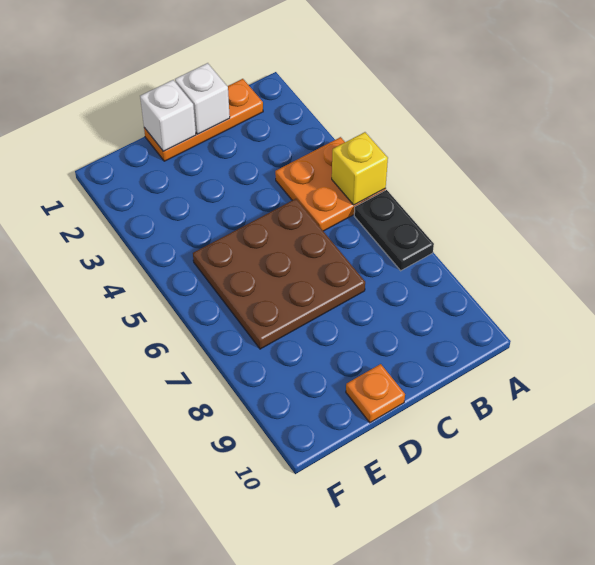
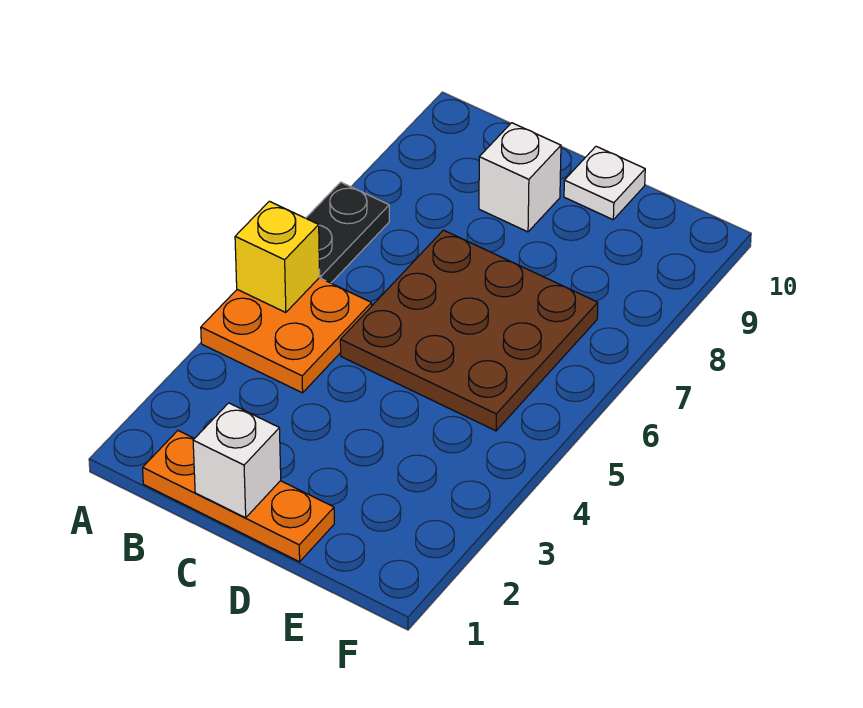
white brick D1 level 2 -> white brick C9 level 1
orange plate D10 level 1 -> white plate D10 level 1

